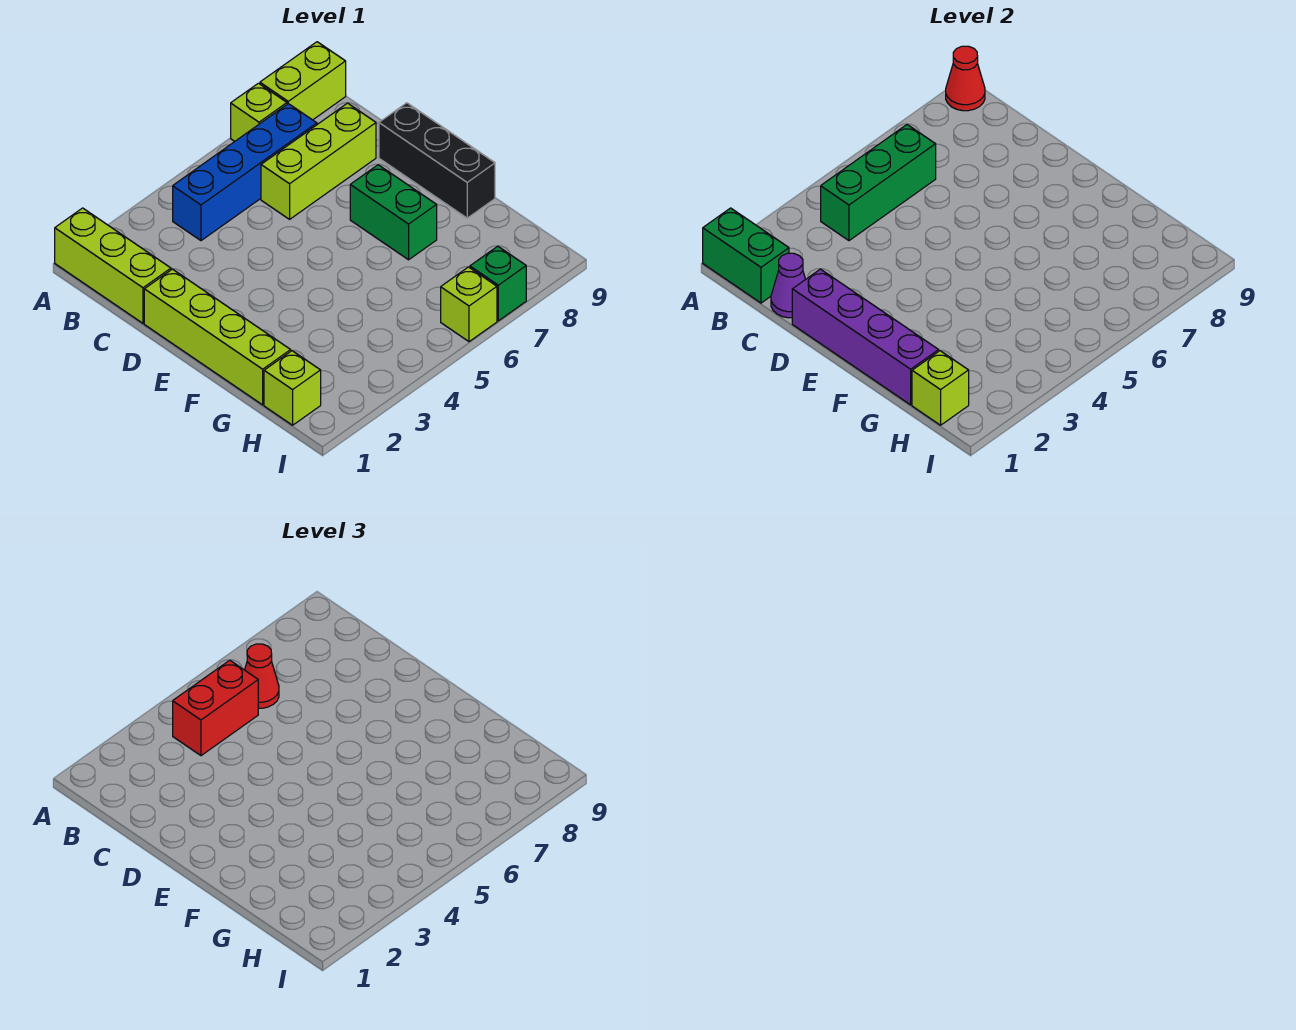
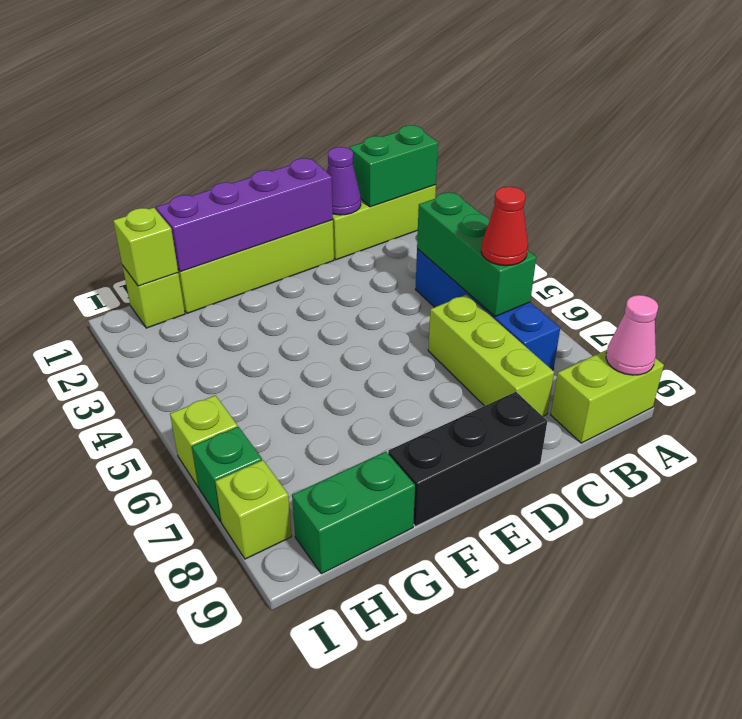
lime brick A7 level 1 -> lime brick I8 level 1
lime brick A8:A9 level 1 -> lime brick A9:B9 level 1
red cone A9 level 2 -> pink cone A9 level 2
red brick B4:B5 level 3 -> none
green brick E7:F7 level 1 -> green brick G9:H9 level 1

